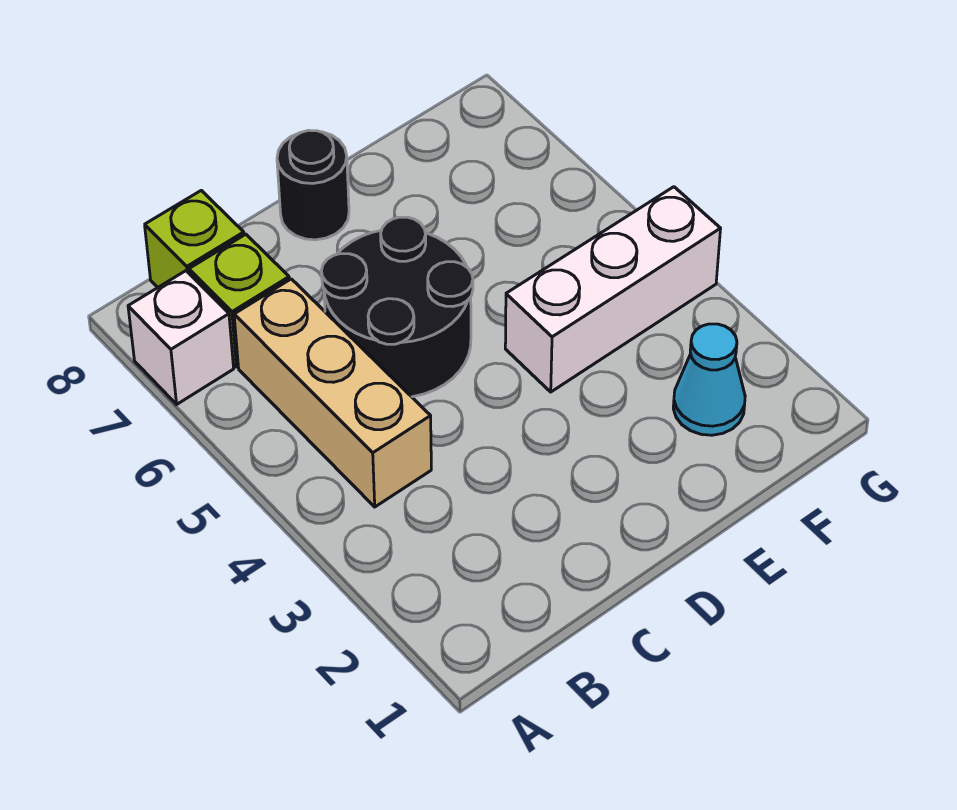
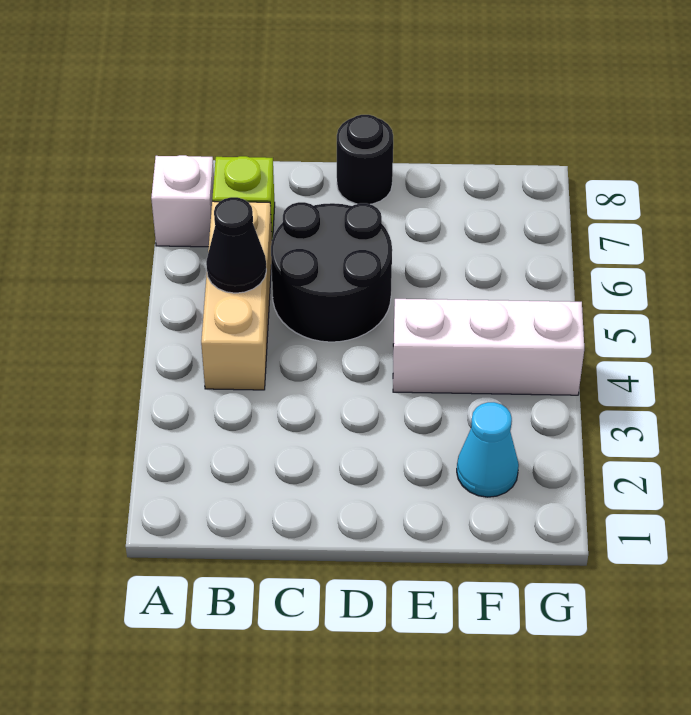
none -> black cone B5 level 2
lime brick B8 level 1 -> none

